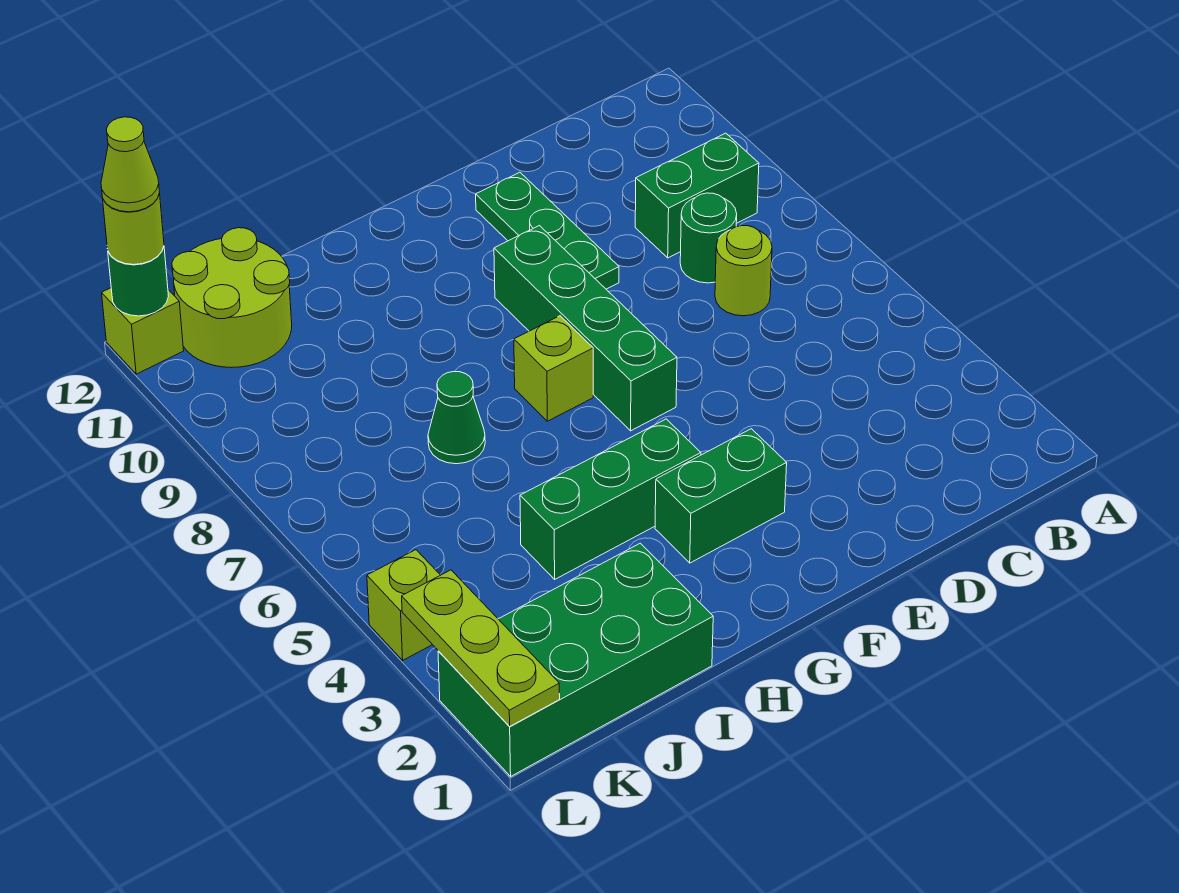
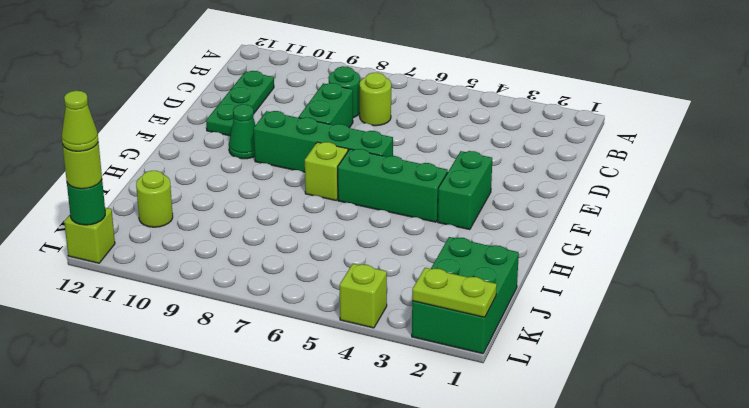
green brick B9:C9 level 1 -> green brick D8:E8 level 1
green plate E9:E11 level 1 -> green plate C11:E11 level 1
green brick G4:I4 level 1 -> green brick G4:G6 level 1
green brick I1:L2 level 1 -> green brick J1:L2 level 1
green cone I7 level 1 -> green cone F10 level 1
lime round brick J11:K12 level 1 -> lime round brick J11 level 1
lime plate L1:L3 level 2 -> lime plate L1:L2 level 2

